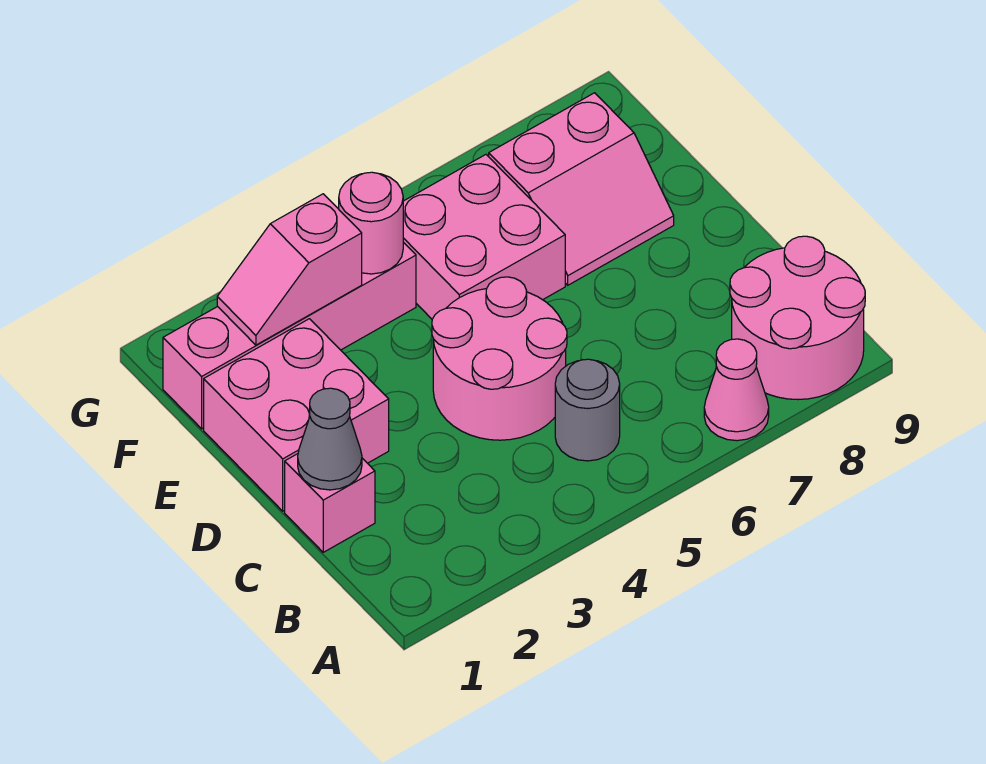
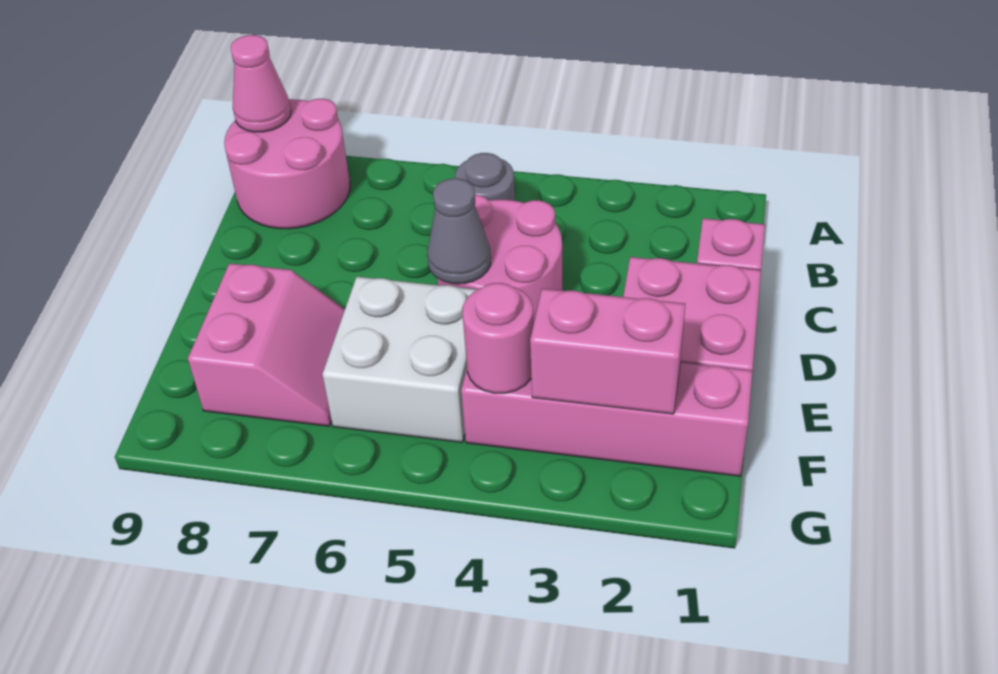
pink cone A7 level 1 -> pink cone A9 level 2
grey cone C1 level 2 -> grey cone D5 level 2
pink brick E5:F6 level 1 -> white brick E5:F6 level 1
pink slope E7:F8 level 1 top F -> pink slope E7:F8 level 1 top 8
pink slope F2:F3 level 2 top 3 -> pink brick F2:F3 level 2

